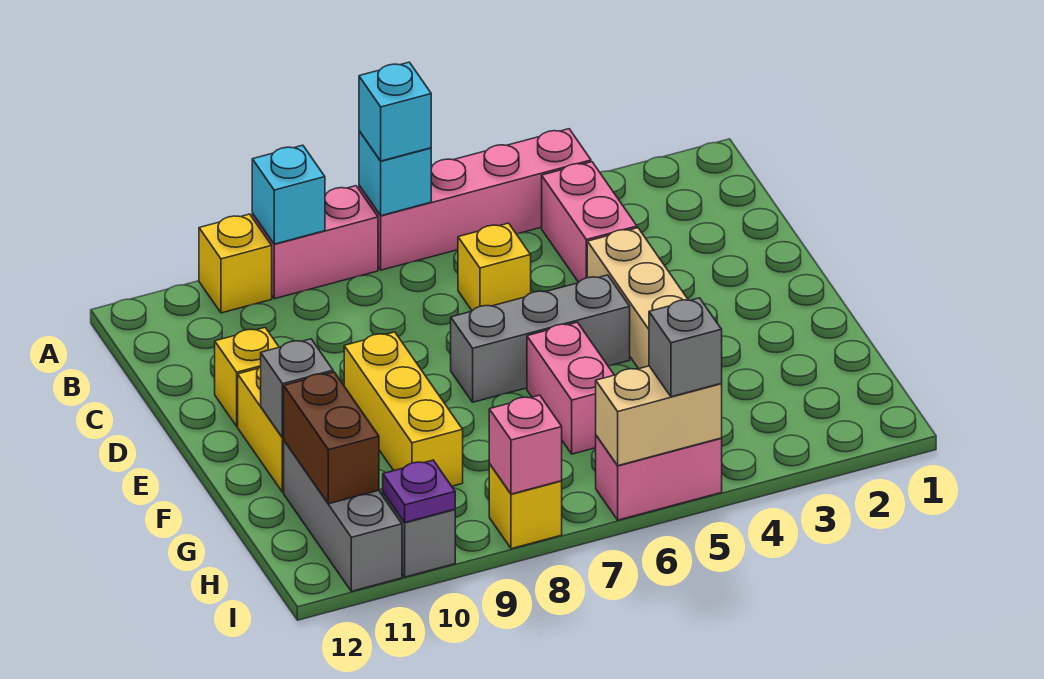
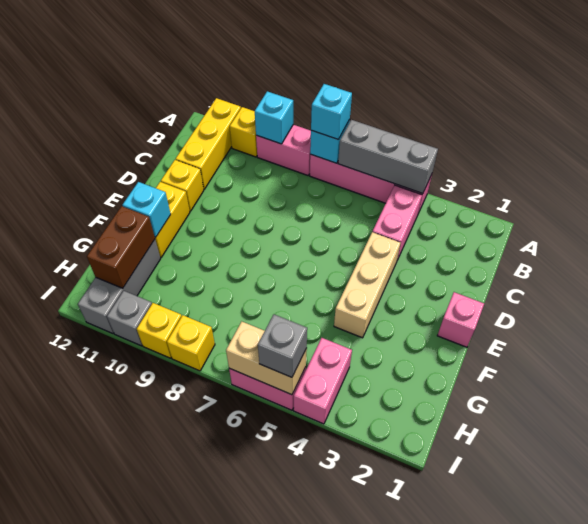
yellow brick C6 level 1 -> yellow brick I9 level 1
grey brick E5:E7 level 1 -> grey brick A4:A6 level 2
yellow brick E9:G9 level 1 -> yellow brick A11:C11 level 1
pink brick F6:G6 level 1 -> pink brick H4:I4 level 1
grey brick F11 level 2 -> cyan brick F11 level 2
pink brick I8 level 2 -> pink brick E1 level 1
purple plate I10 level 2 -> none

